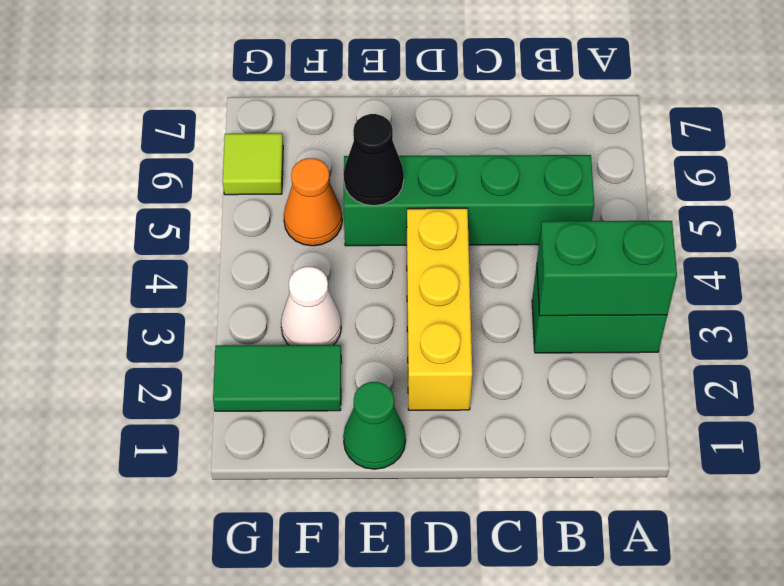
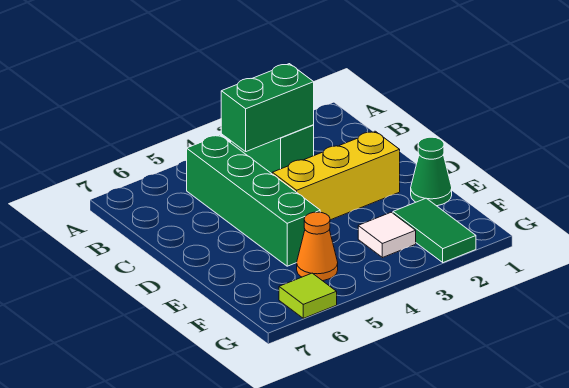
green brick A3:B3 level 2 -> green brick B3:B4 level 2
black cone E5 level 2 -> none
white cone F3 level 1 -> white tile F3 level 1

